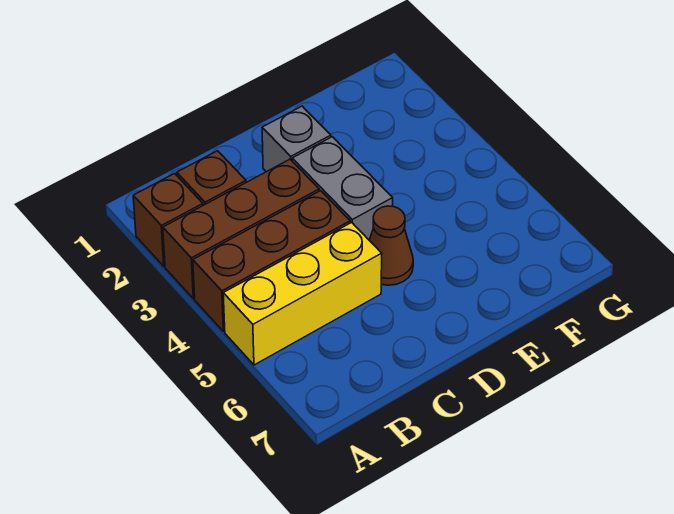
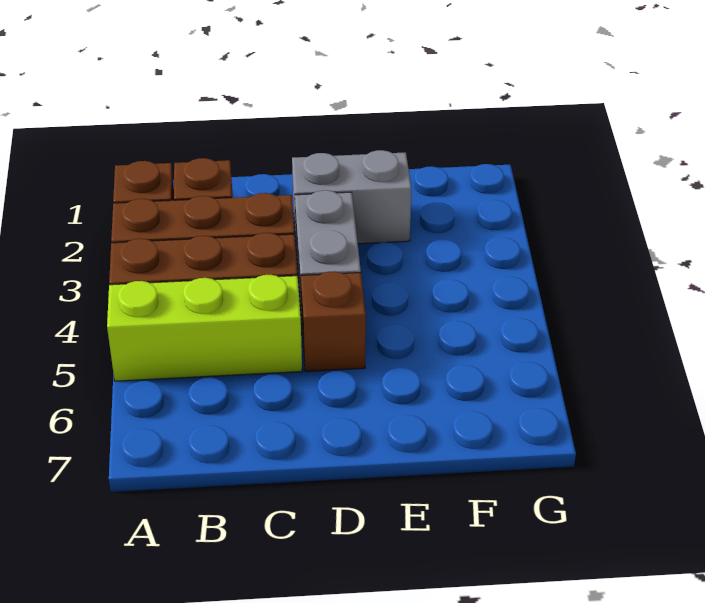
yellow brick A5:C5 level 1 -> lime brick A5:C5 level 1
grey brick D2 level 1 -> grey brick D2:E2 level 1
brown cone D5 level 1 -> brown brick D5 level 1

